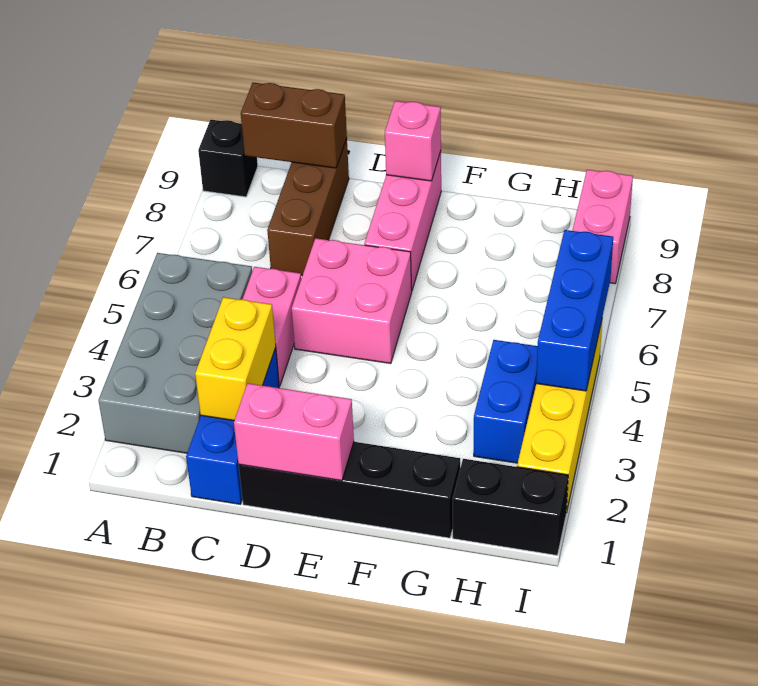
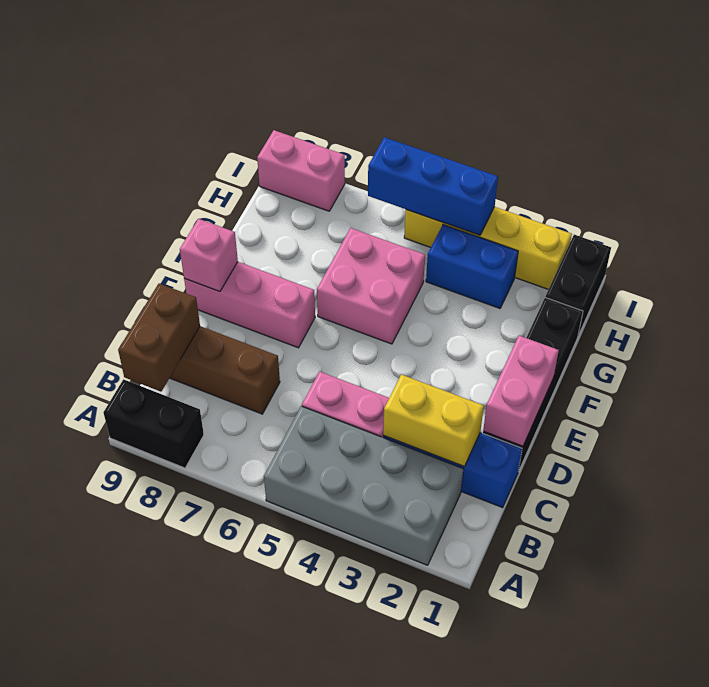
black brick A9 level 1 -> black brick A8:A9 level 1
pink brick D5:E6 level 1 -> pink brick F5:G6 level 1

